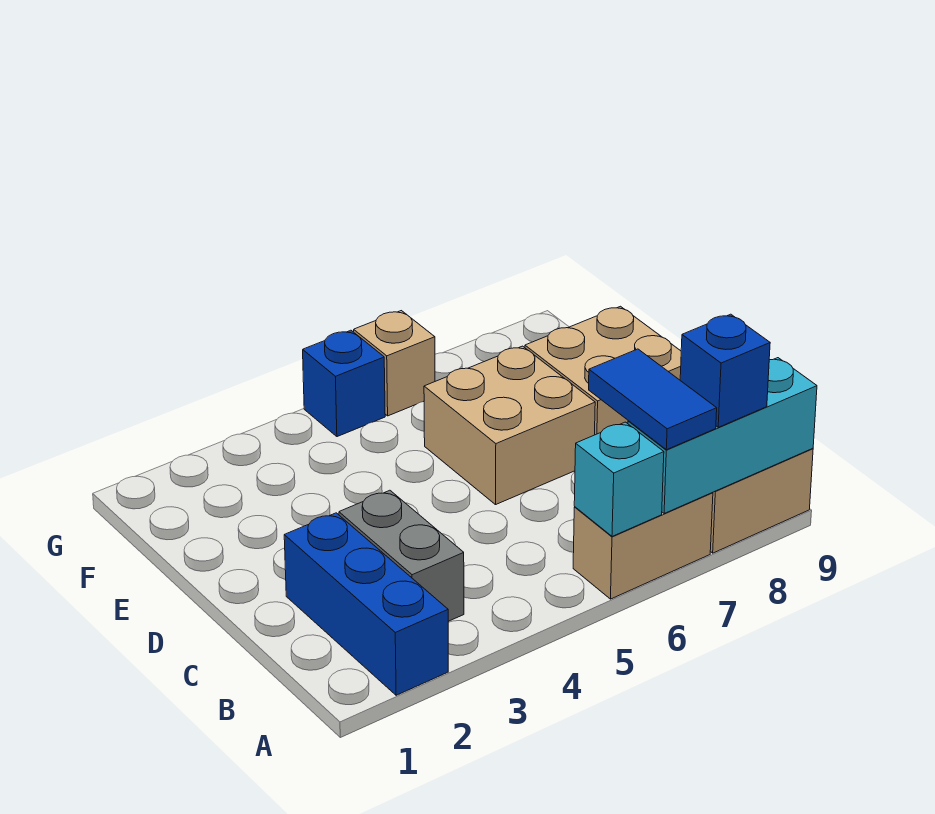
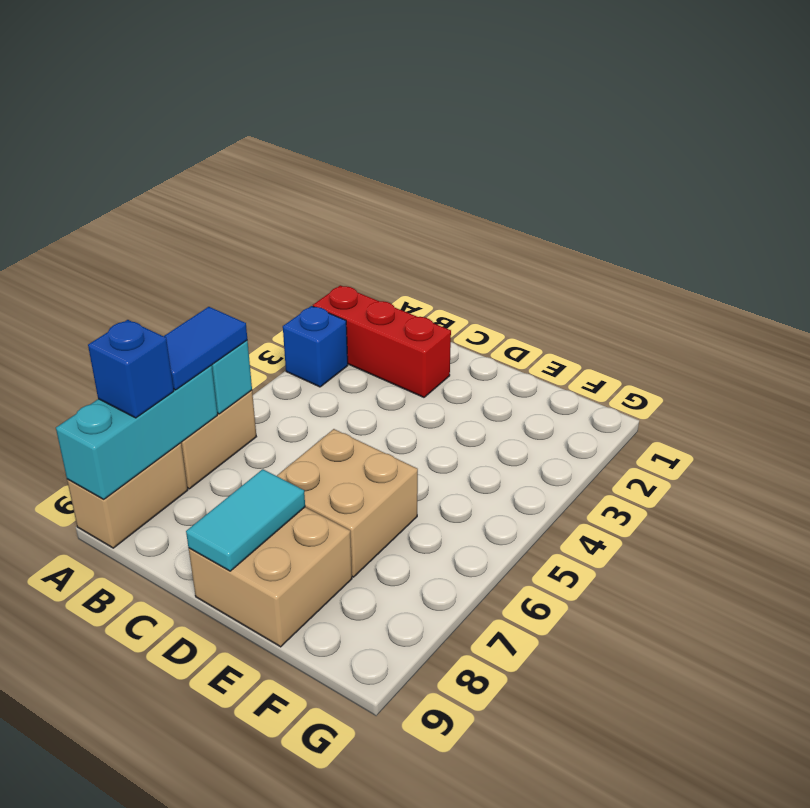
blue brick A2:C2 level 1 -> red brick A2:C2 level 1
blue tile A7:B7 level 3 -> blue tile A6:A7 level 3
grey brick B3:C3 level 1 -> none
none -> cyan tile D8:D9 level 2
blue brick G5 level 1 -> blue brick A3 level 1
tan brick G6 level 1 -> none

